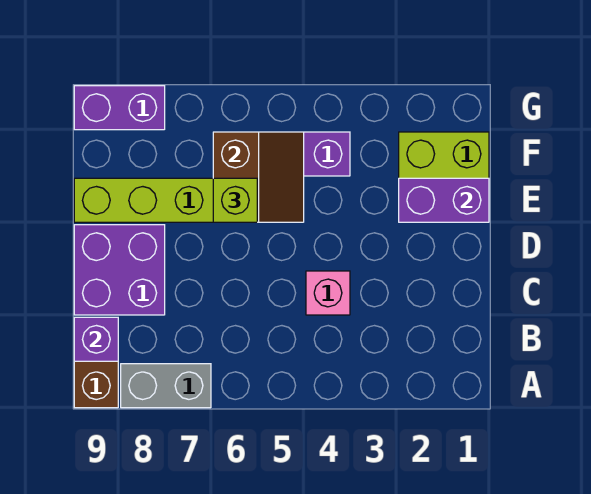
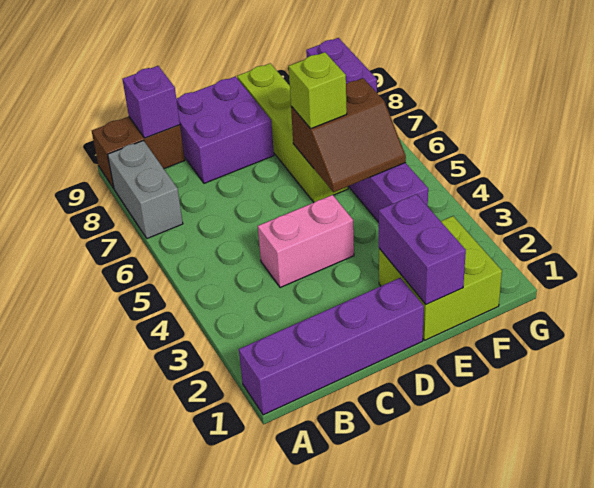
none -> purple brick A1:D1 level 1
pink brick C4 level 1 -> pink brick C4:D4 level 1

